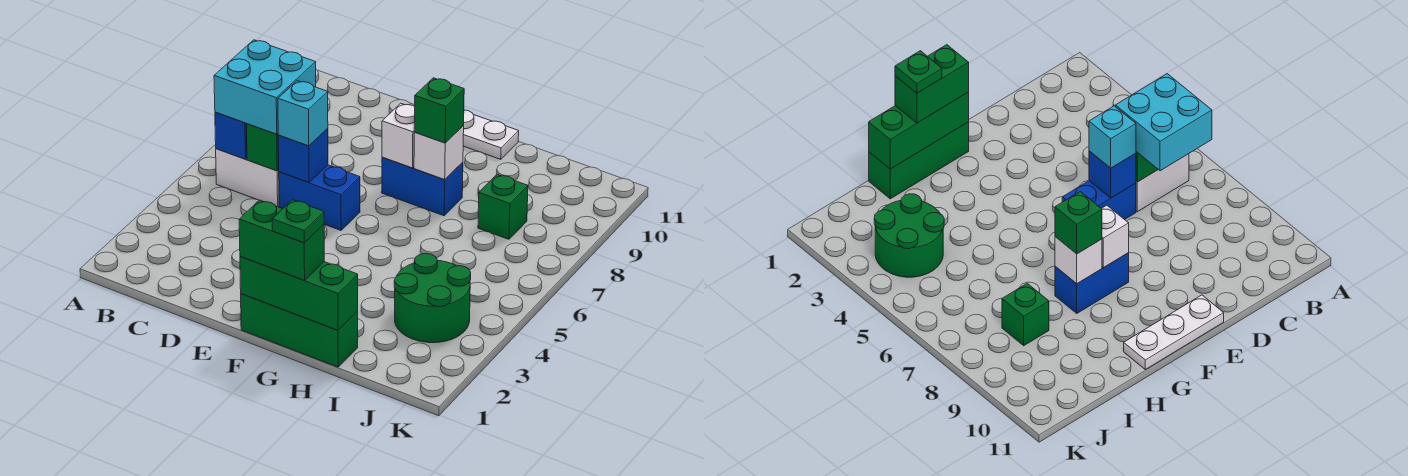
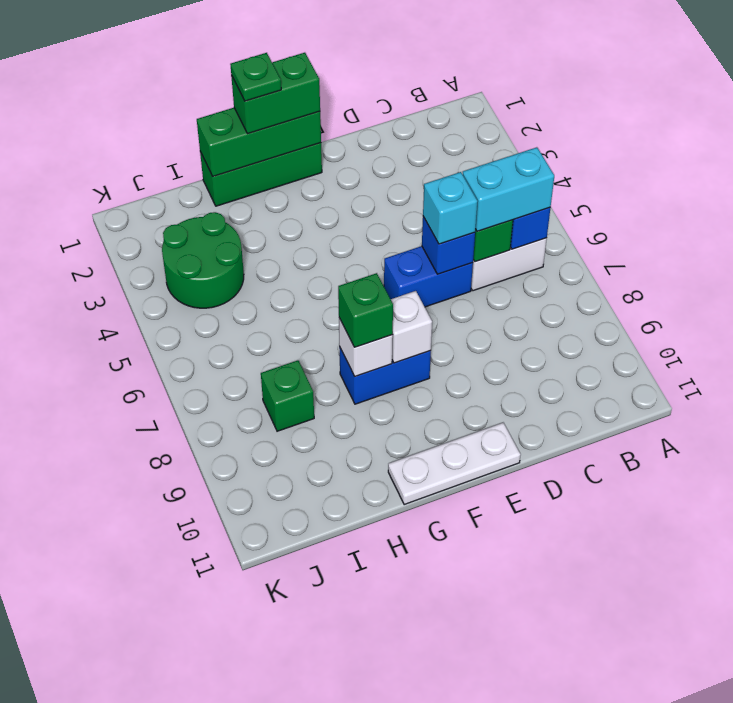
cyan brick B6:C7 level 3 -> cyan brick B6:C6 level 3

